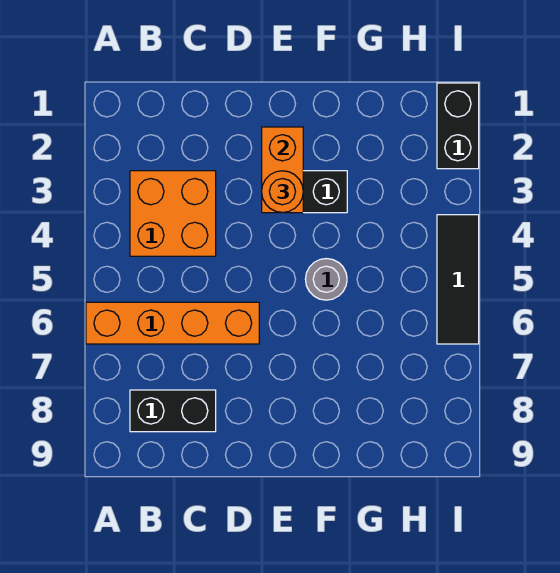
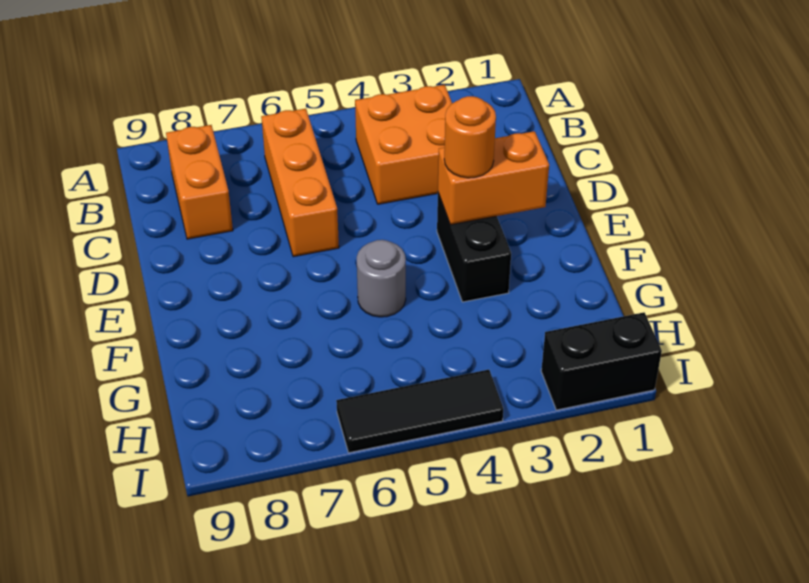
orange brick A6:D6 level 1 -> orange brick B6:D6 level 1
black brick B8:C8 level 1 -> orange brick B8:C8 level 1

